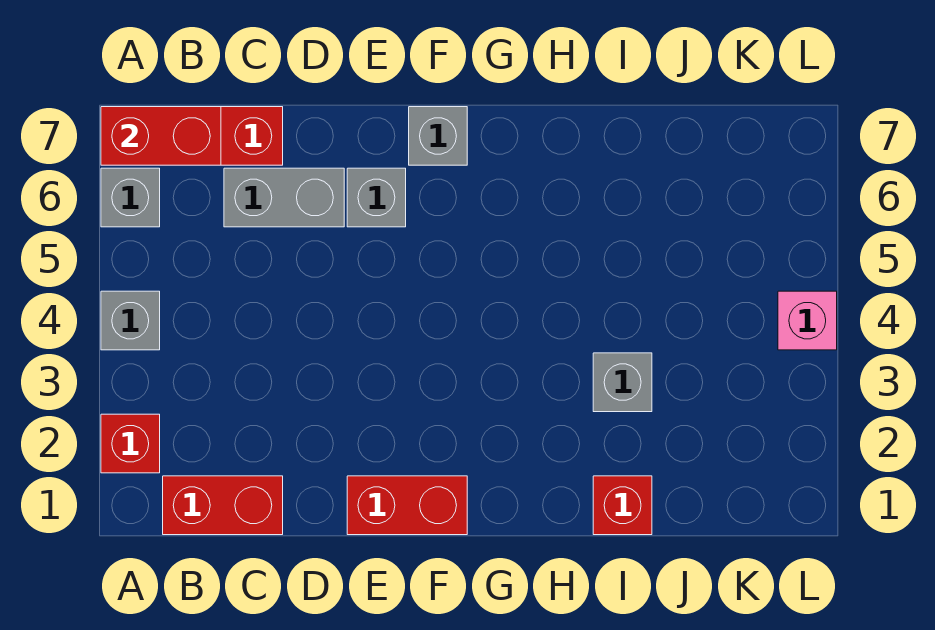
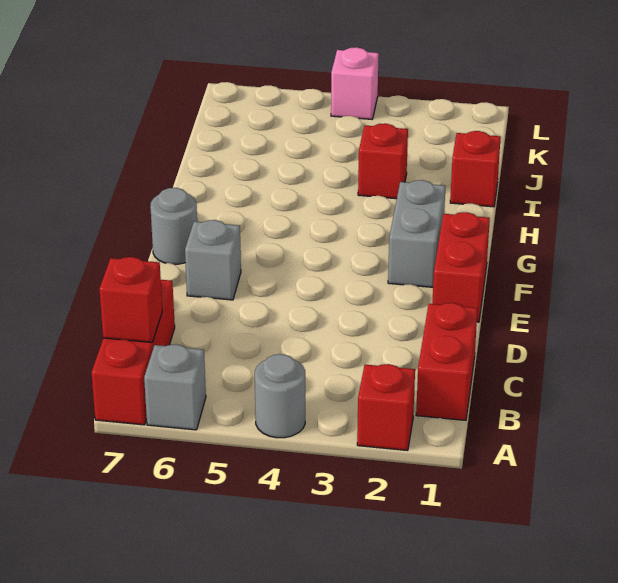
grey brick A4 level 1 -> grey round brick A4 level 1
red brick A7:B7 level 2 -> red brick B7 level 2
grey brick C6:D6 level 1 -> grey brick F2:G2 level 1
grey brick F7 level 1 -> grey round brick F7 level 1
grey brick I3 level 1 -> red brick I3 level 1

